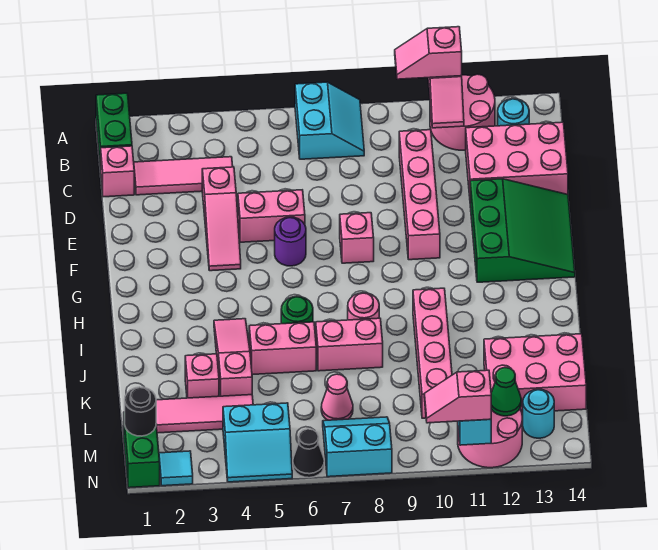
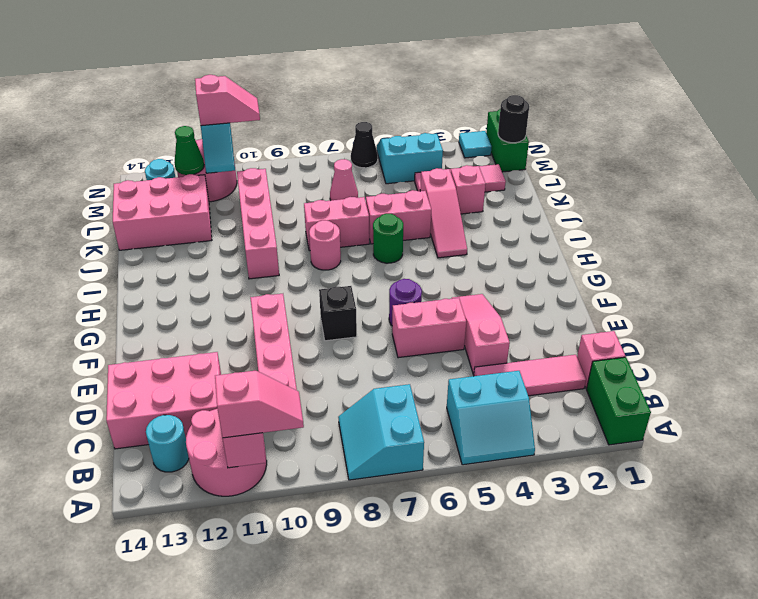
green slope E12:G14 level 1 top 12 -> none
pink brick F8 level 1 -> black brick F8 level 1
cyan slope M7:N8 level 1 top N -> cyan slope A4:B5 level 1 top B

